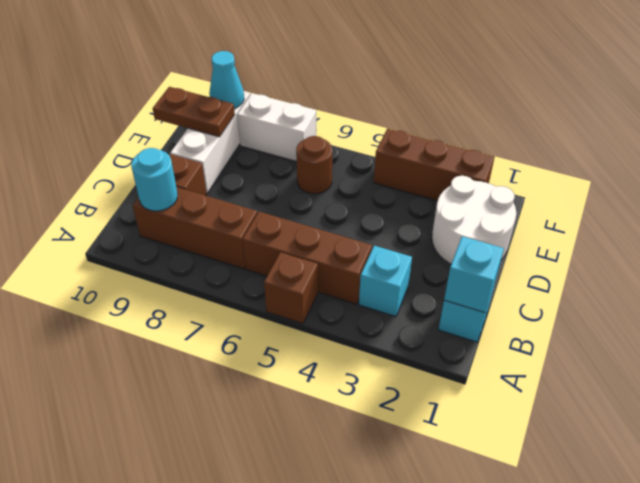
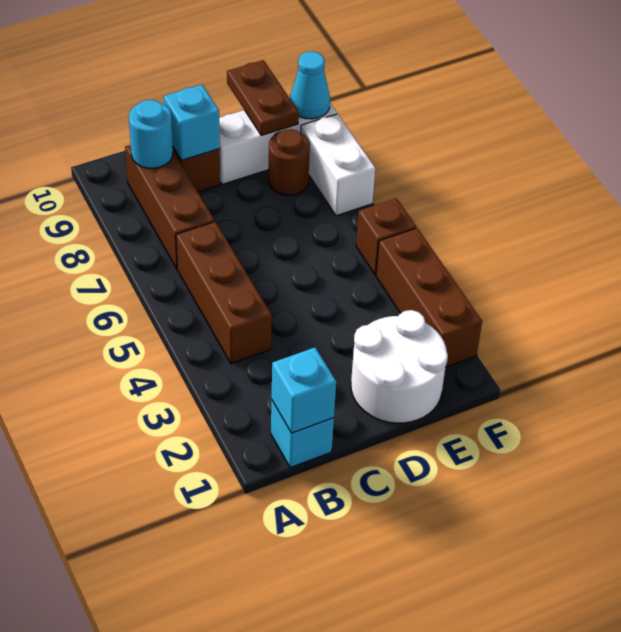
brown brick A5 level 1 -> brown brick F5 level 1
cyan brick B3 level 1 -> cyan brick C9 level 2
brown round brick E6 level 1 -> brown round brick E8 level 1

